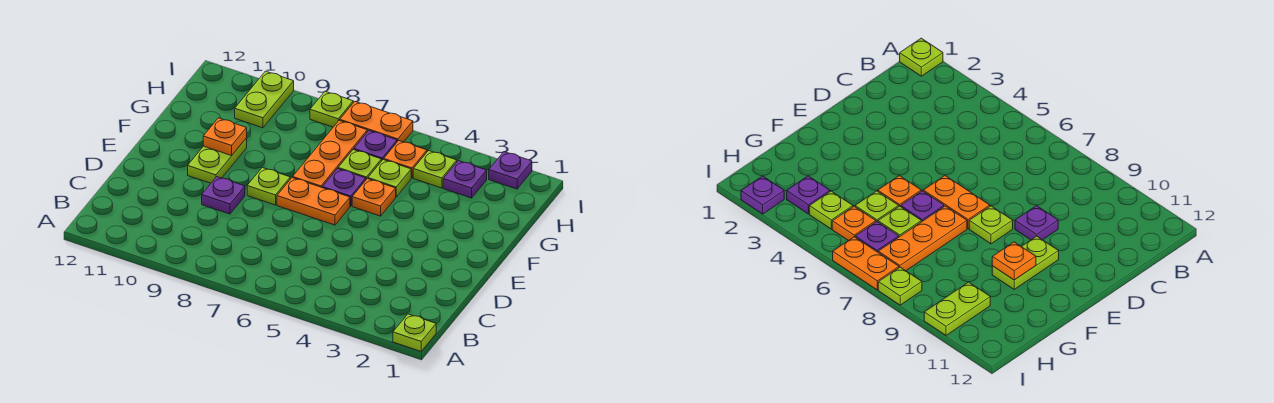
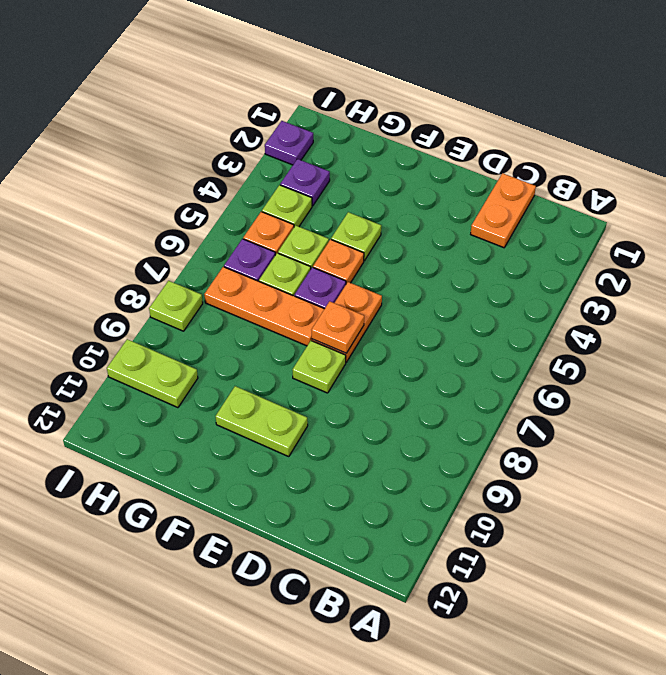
lime plate A1 level 1 -> lime plate F4 level 1
purple plate D9 level 1 -> none
orange plate F10 level 2 -> orange plate E7 level 2
orange plate I6:I7 level 1 -> orange plate C1:C2 level 1

